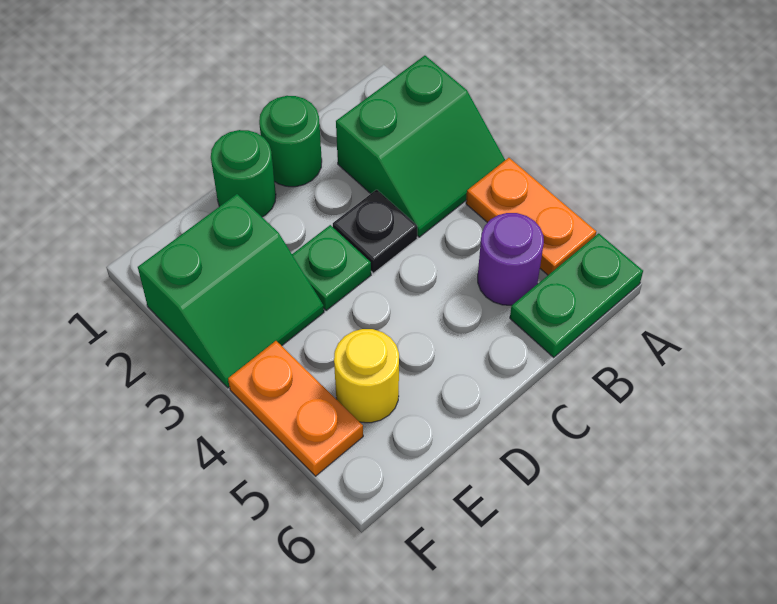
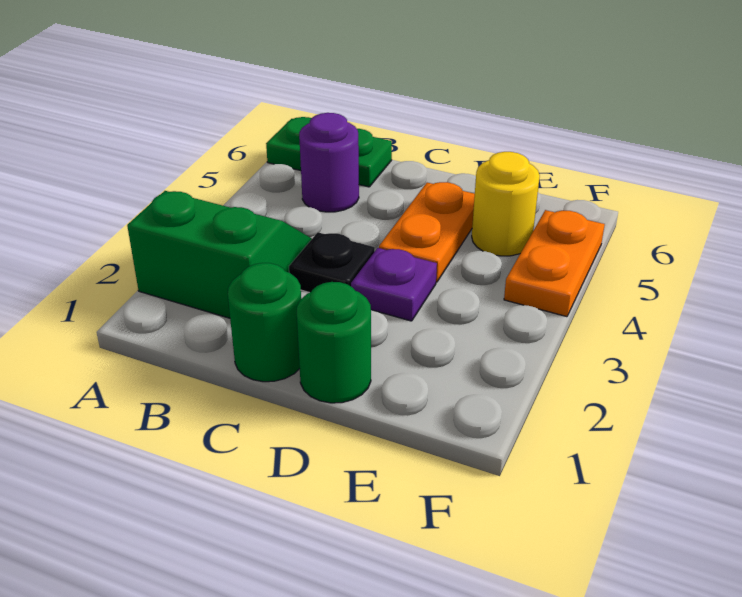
orange plate A4:A5 level 1 -> orange plate D4:D5 level 1
green plate D3 level 1 -> purple plate D3 level 1
green slope E2:F3 level 1 top 2 -> none

